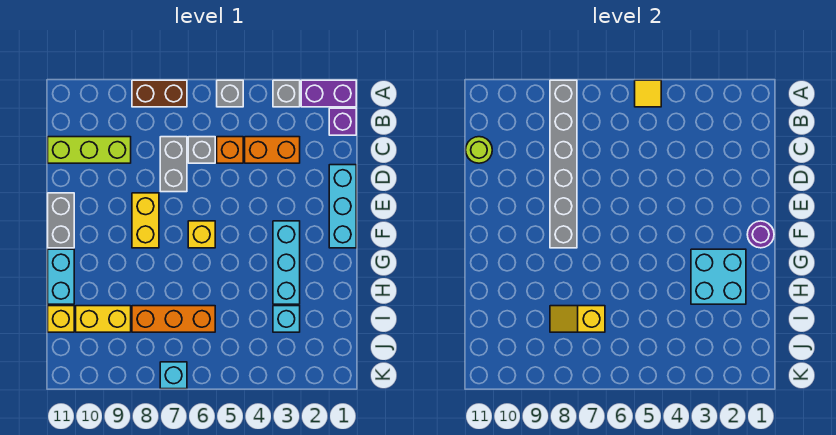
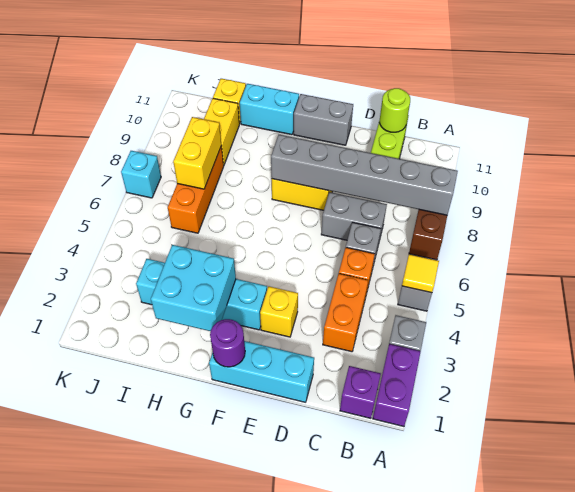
yellow brick F6 level 1 -> yellow brick E3 level 1
yellow slope I7:I8 level 2 top 7 -> yellow brick I7:I8 level 2

